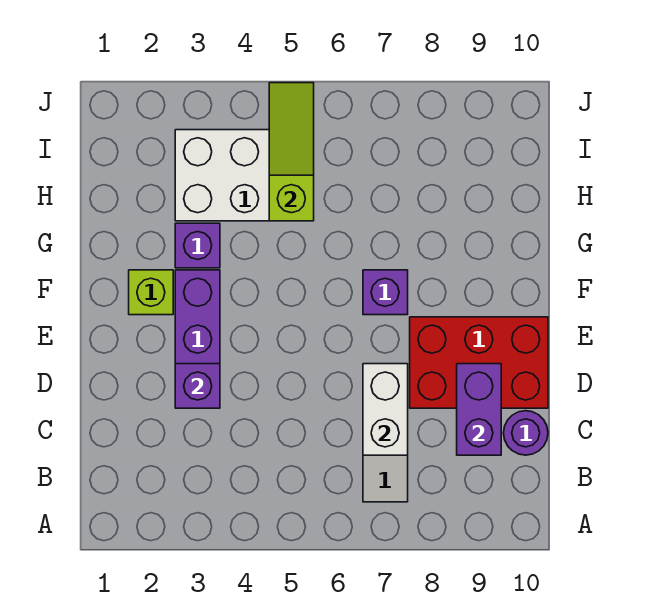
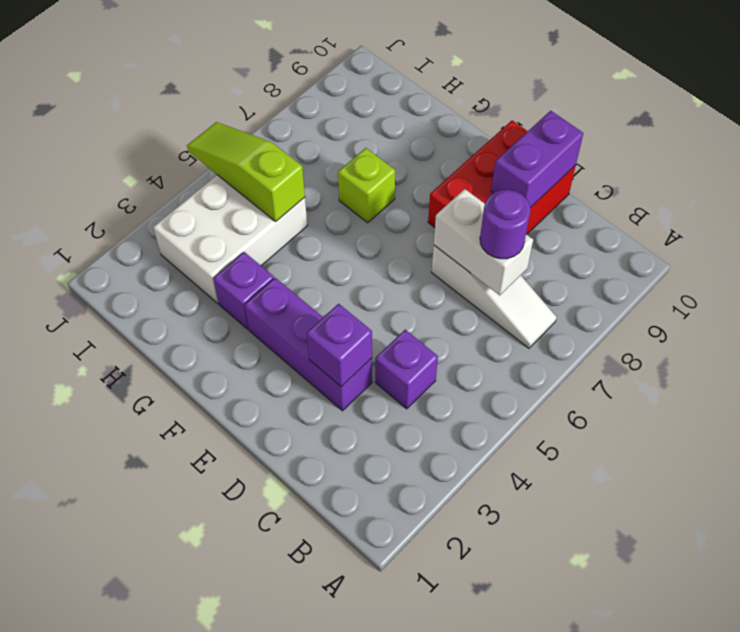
purple brick C9:D9 level 2 -> purple brick D9:D10 level 2
purple round brick C10 level 1 -> purple round brick C7 level 3
lime brick F2 level 1 -> lime brick G7 level 1
purple brick F7 level 1 -> purple brick C4 level 1

